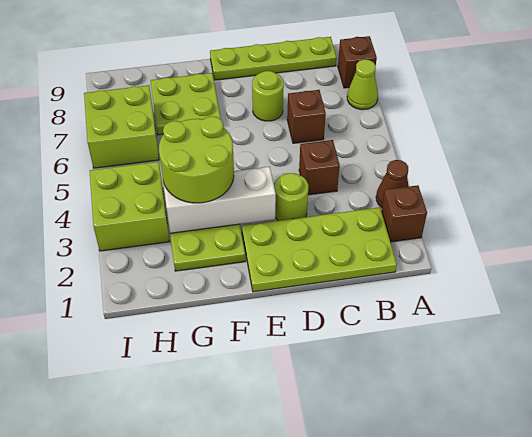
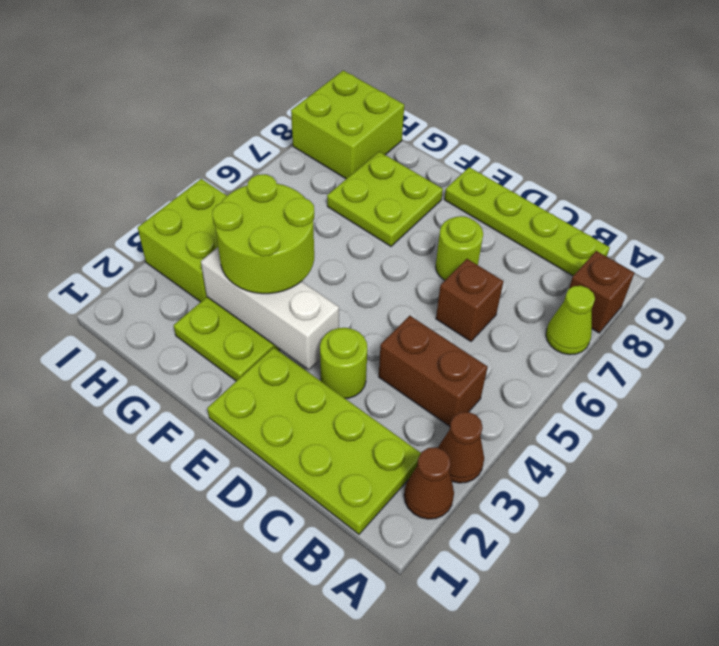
brown brick A2 level 1 -> brown cone A2 level 1
brown brick C4 level 1 -> brown brick B4:C4 level 1
lime brick H6:I7 level 1 -> lime brick H8:I9 level 1

